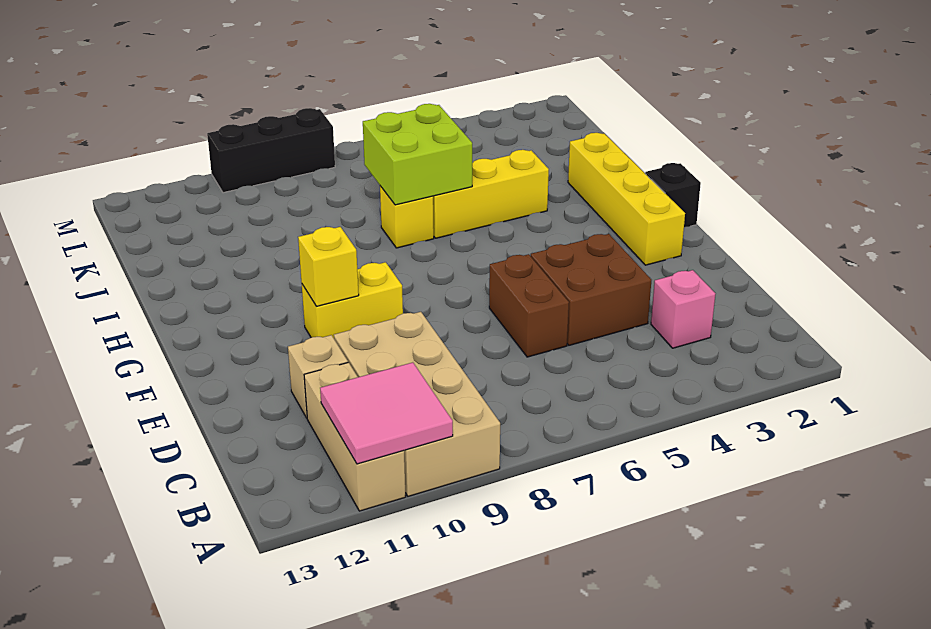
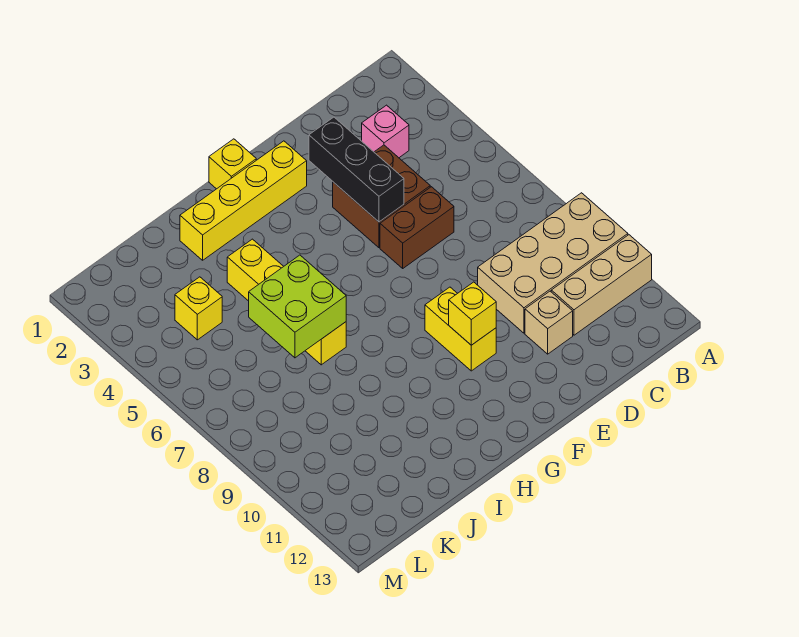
pink tile A10:B11 level 2 -> none
black brick G1 level 1 -> yellow brick G1 level 1
none -> yellow brick K4 level 1
black brick M8:M10 level 1 -> black brick E3:E5 level 2

